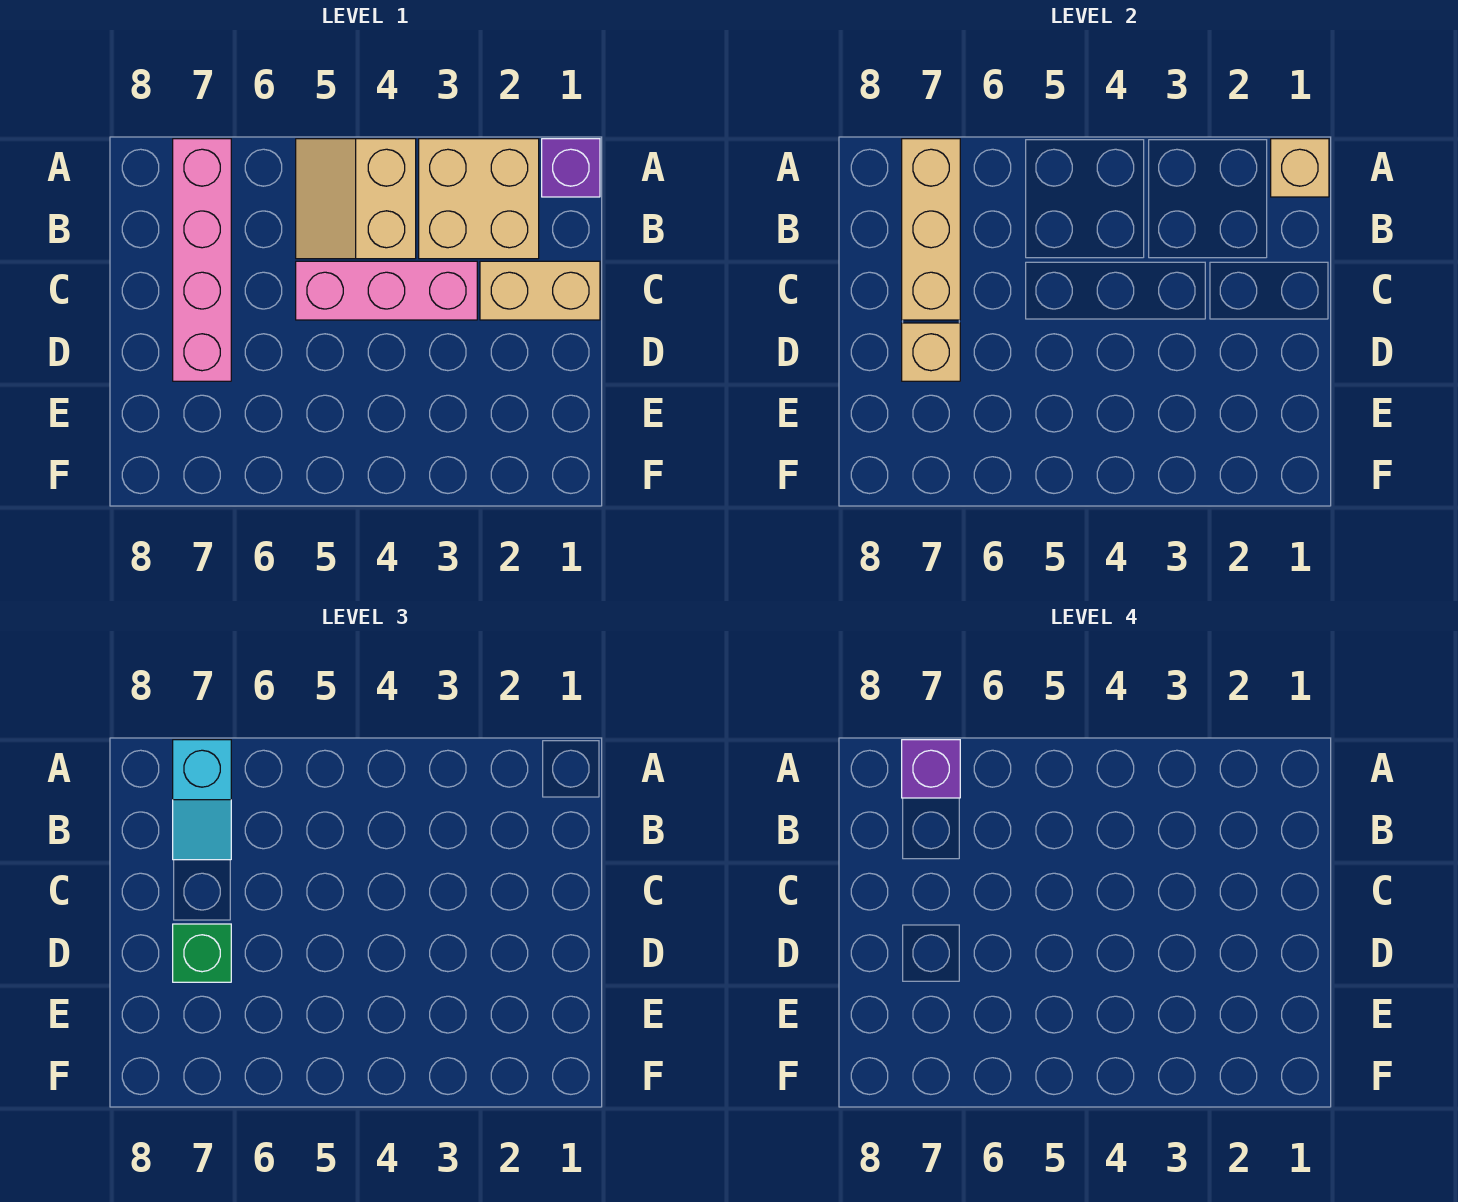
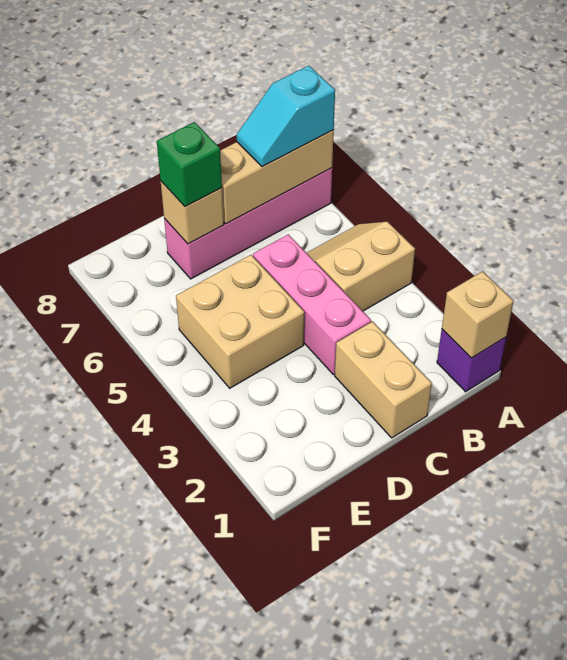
tan brick A2:B3 level 1 -> tan brick D4:E5 level 1
purple brick A7 level 4 -> none

